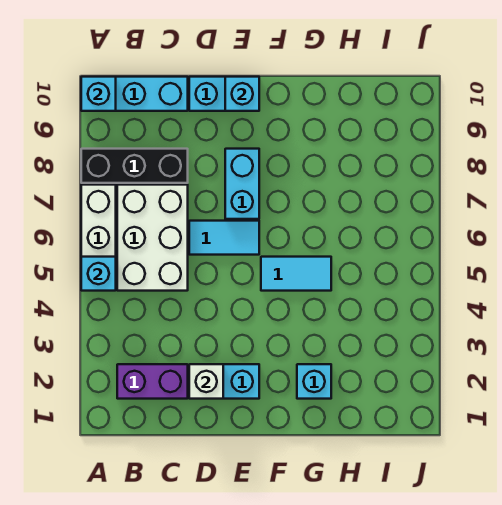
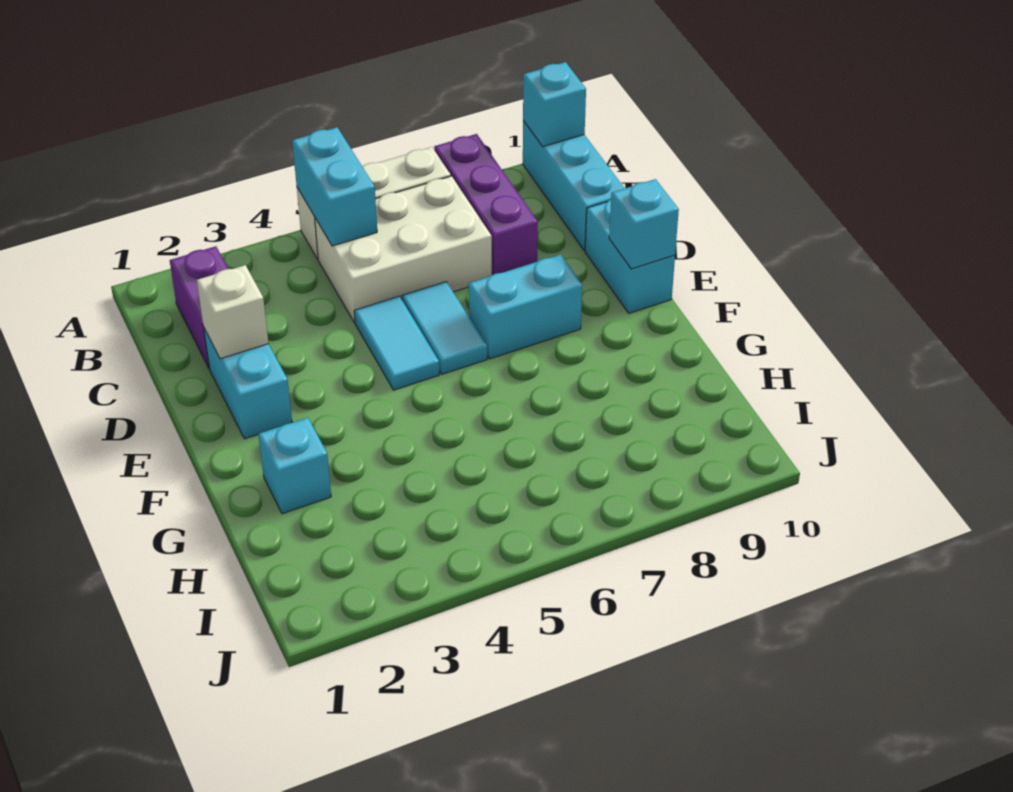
cyan brick A5 level 2 -> cyan brick A5:B5 level 2
black brick A8:C8 level 1 -> purple brick A8:C8 level 1
cyan tile F5:G5 level 1 -> cyan tile D5:E5 level 1

